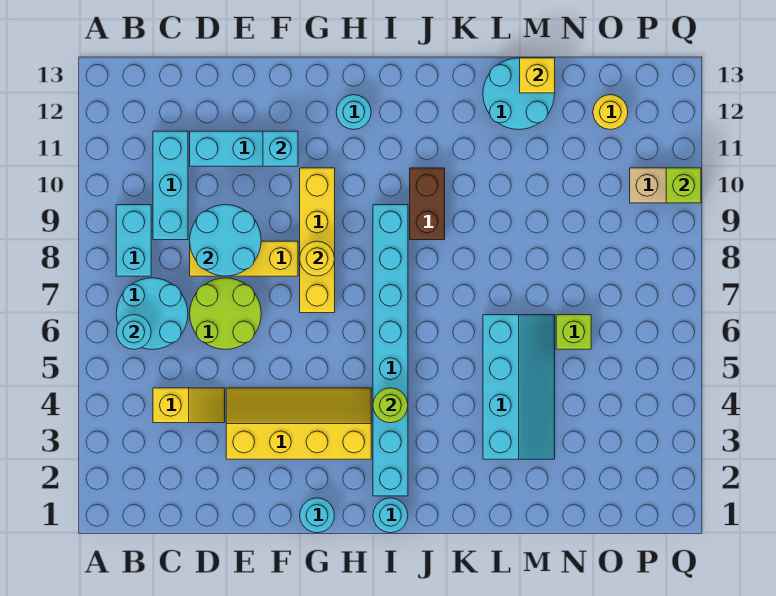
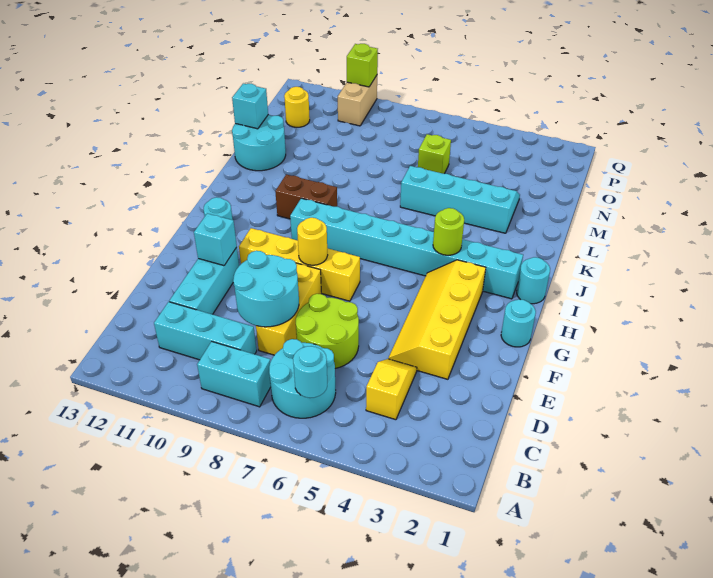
yellow brick M13 level 2 -> cyan brick M13 level 2

